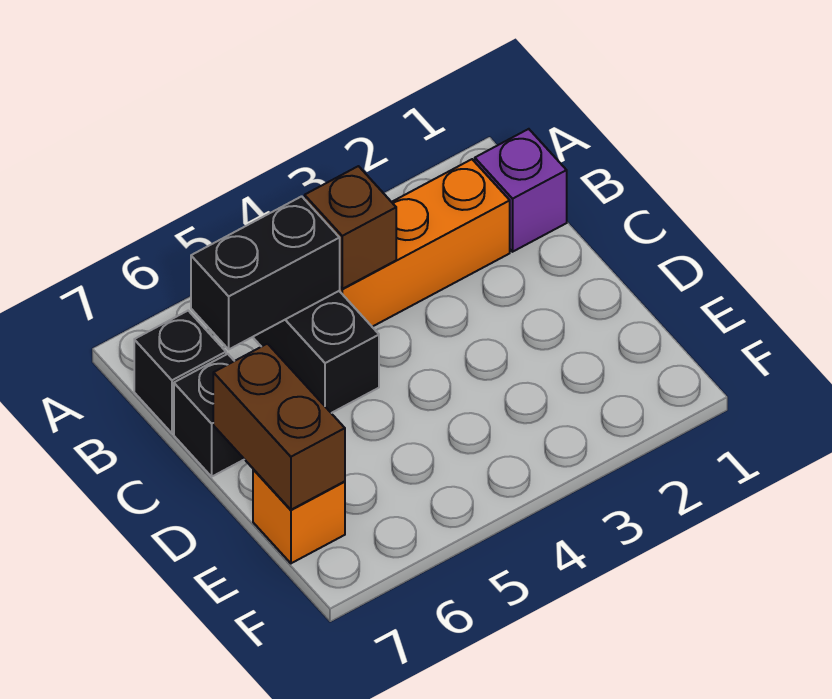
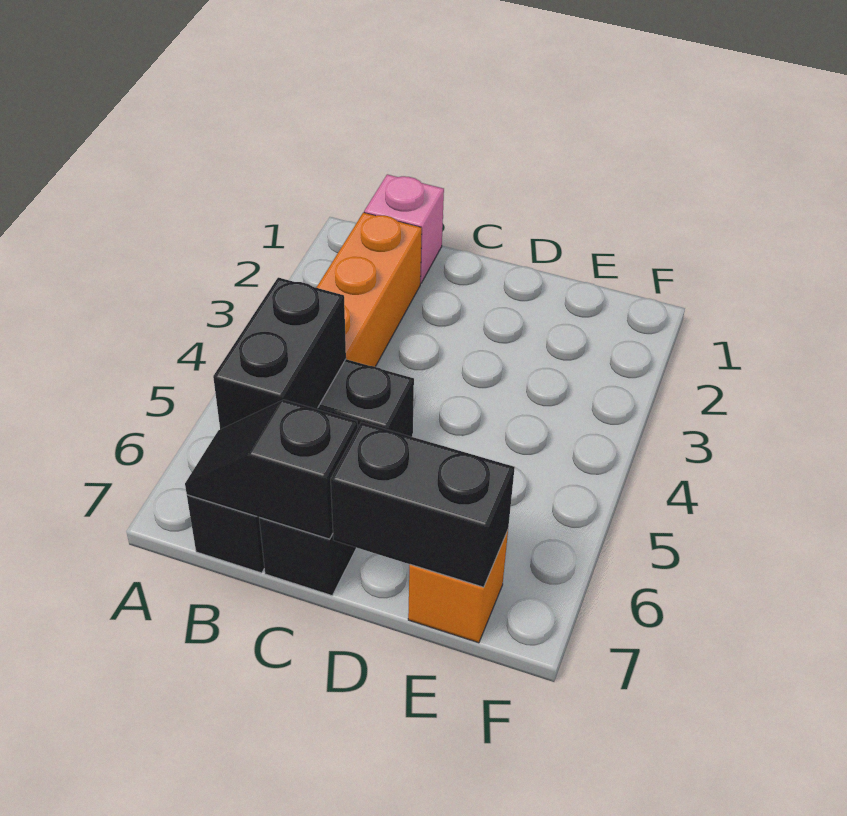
purple brick B1 level 1 -> pink brick B1 level 1
brown brick B4 level 2 -> none
none -> black slope B7:C7 level 2 top C
brown brick D7:E7 level 2 -> black brick D7:E7 level 2

